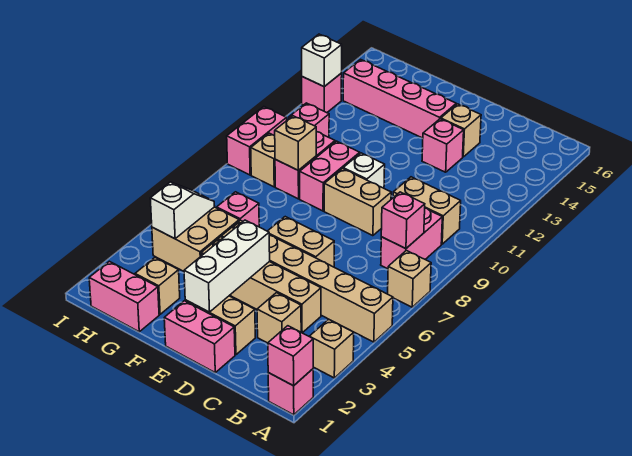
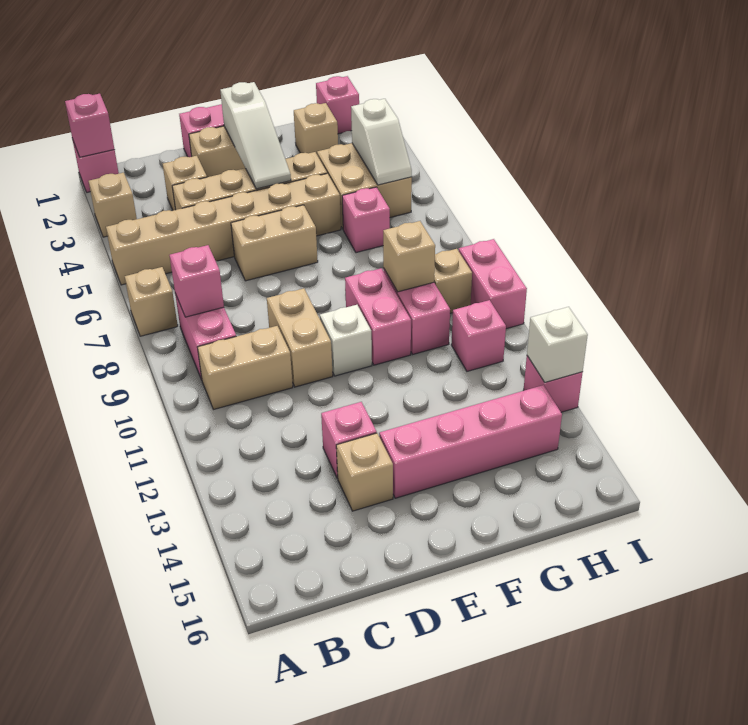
tan brick D9:E9 level 1 -> tan brick D9:D10 level 1
white brick E2:E4 level 2 -> white slope E2:E4 level 2 top 2
pink brick G1:H1 level 1 -> pink brick H1 level 1

